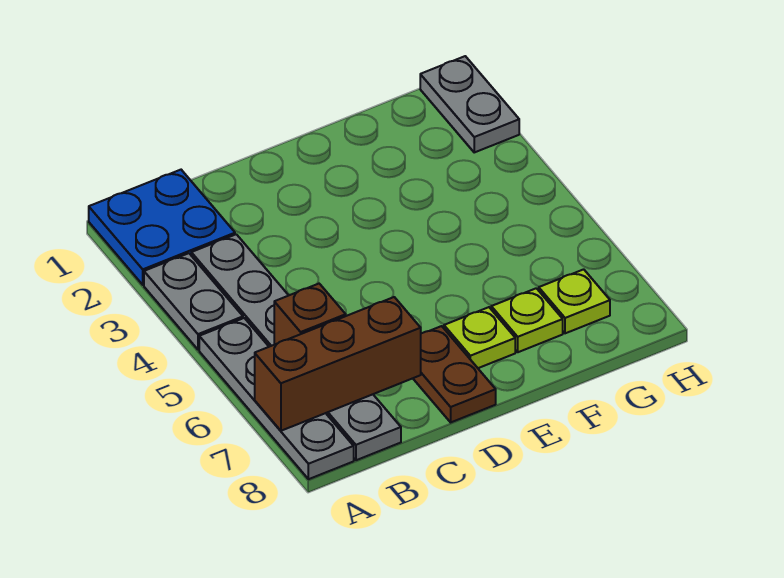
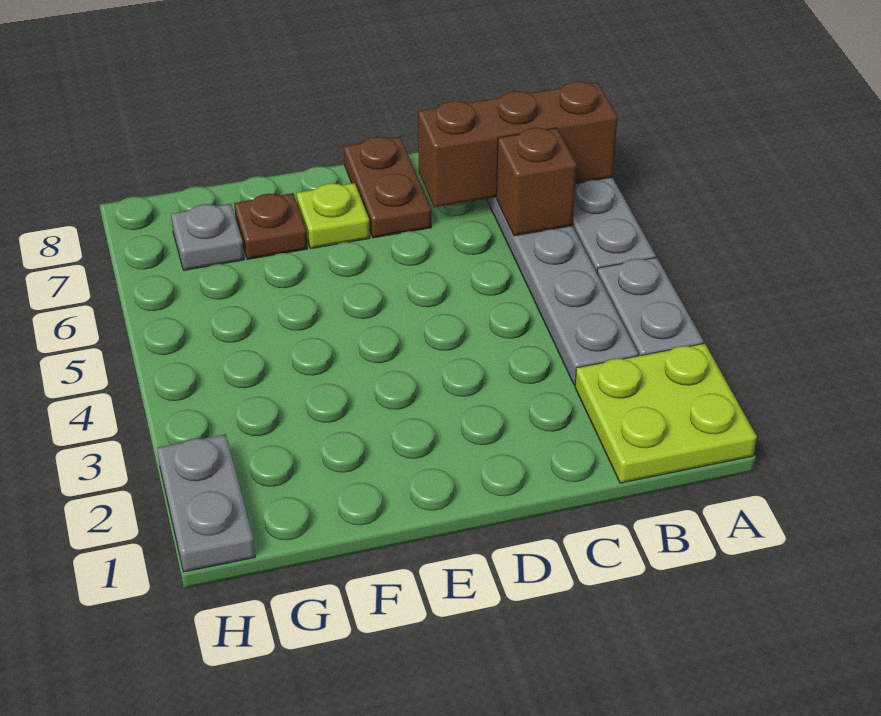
blue plate A1:B2 level 1 -> lime plate A1:B2 level 1
lime plate F7 level 1 -> brown plate F7 level 1
lime plate G7 level 1 -> grey plate G7 level 1

